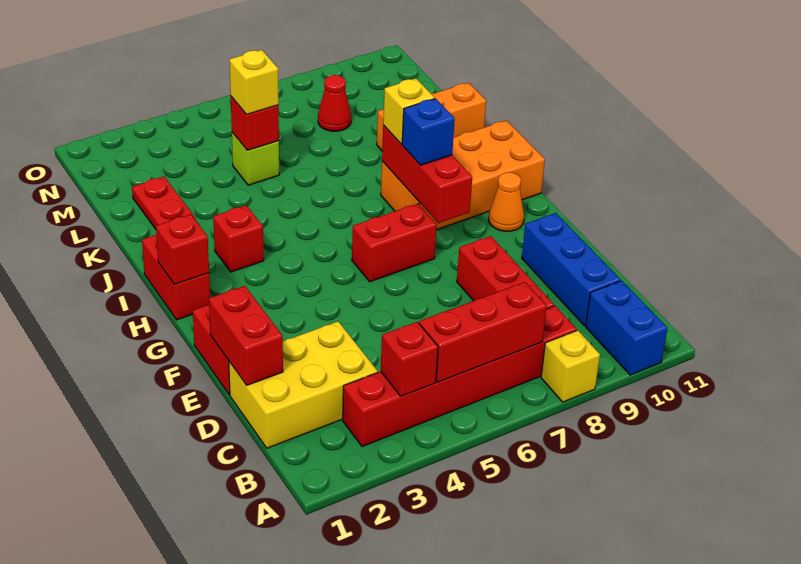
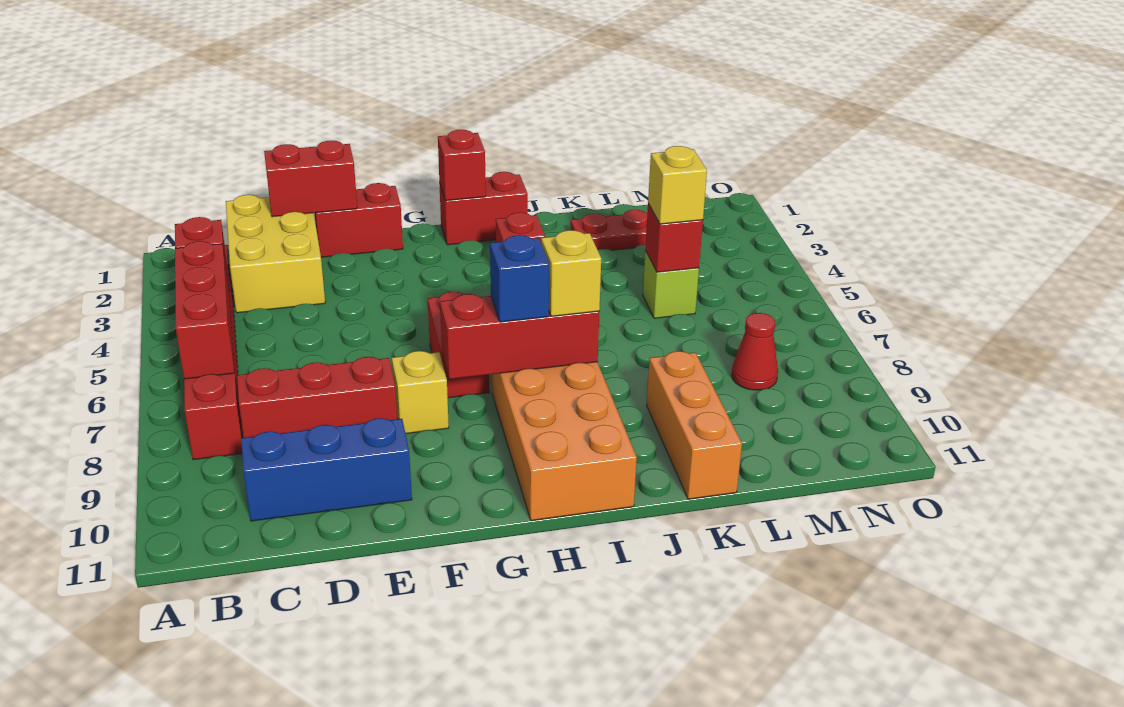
yellow brick A8 level 1 -> yellow brick F8 level 1
blue brick A10:B10 level 1 -> none
orange cone G10 level 1 -> none

